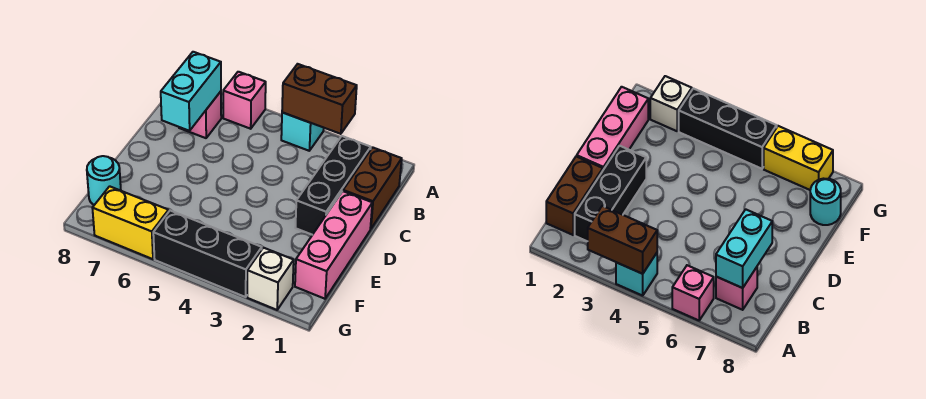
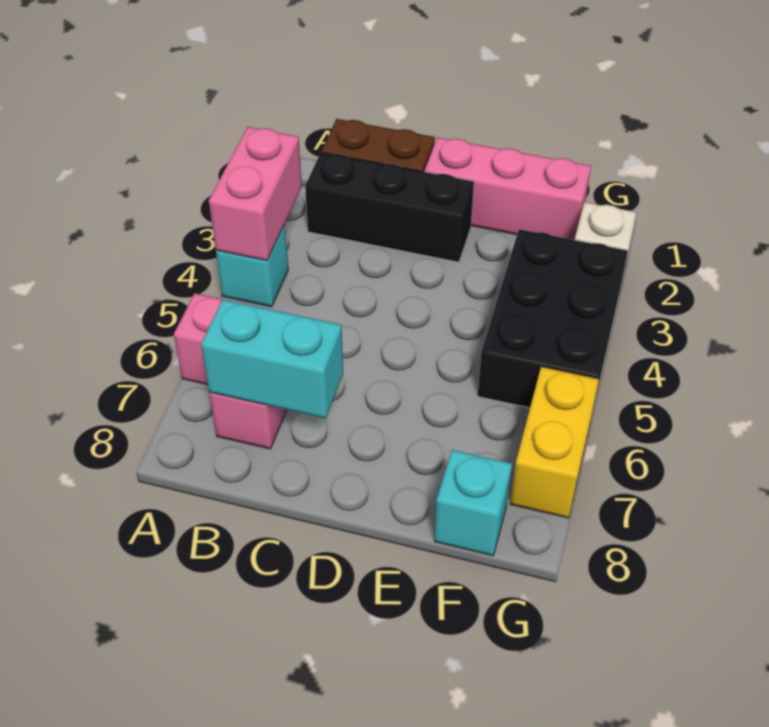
brown brick A3:A4 level 2 -> pink brick A3:A4 level 2
cyan round brick F8 level 1 -> cyan brick F8 level 1
black brick G3:G5 level 1 -> black brick F3:G5 level 1

